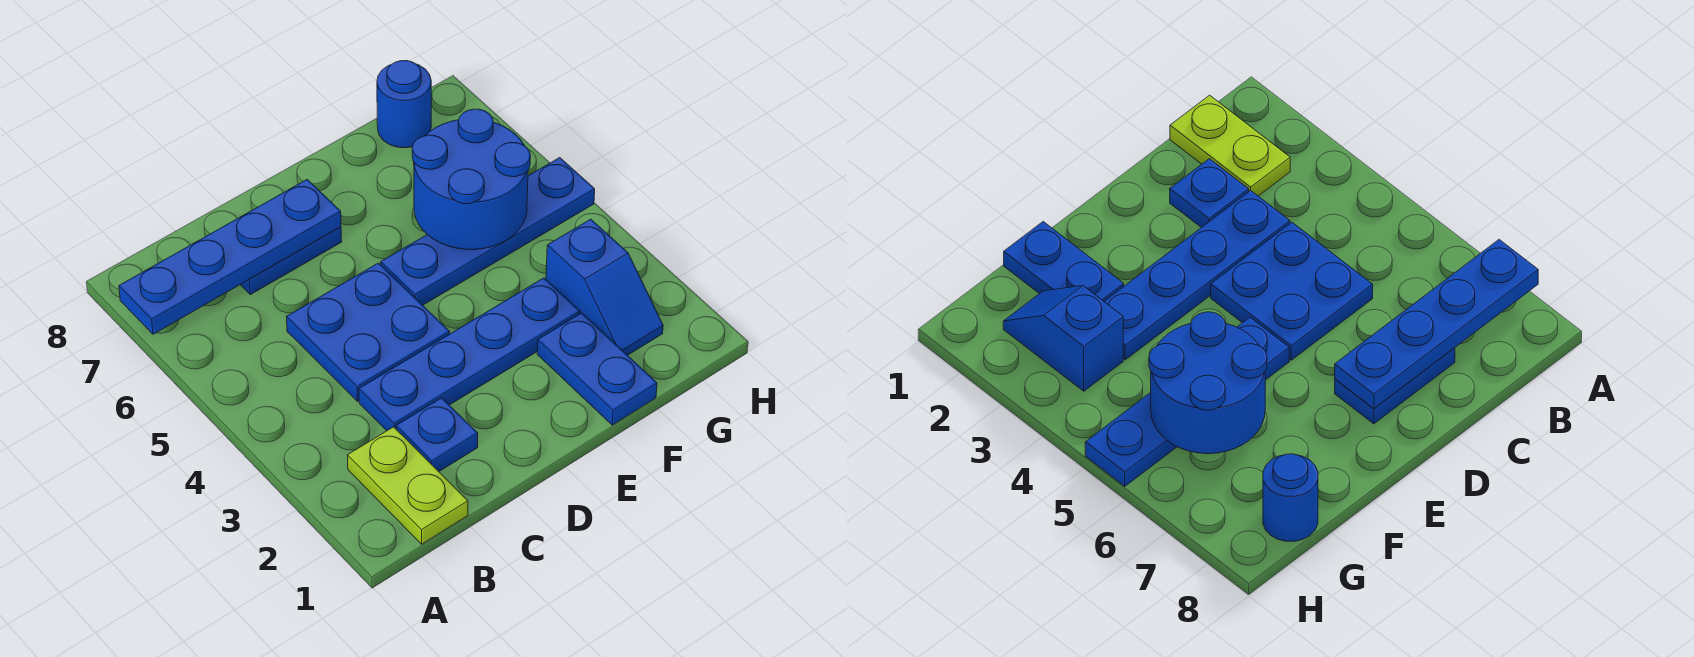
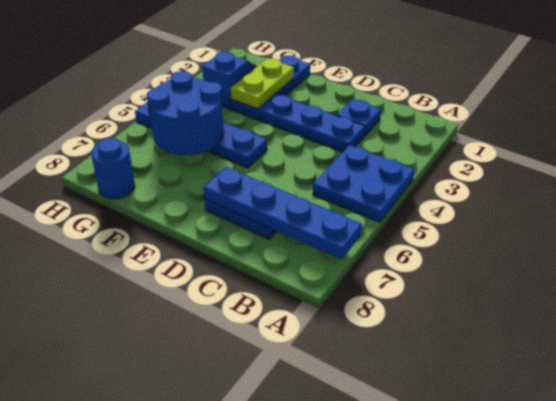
lime plate B1:B2 level 1 -> lime plate F2:F3 level 2
blue plate C4:D5 level 1 -> blue plate A4:B5 level 1

